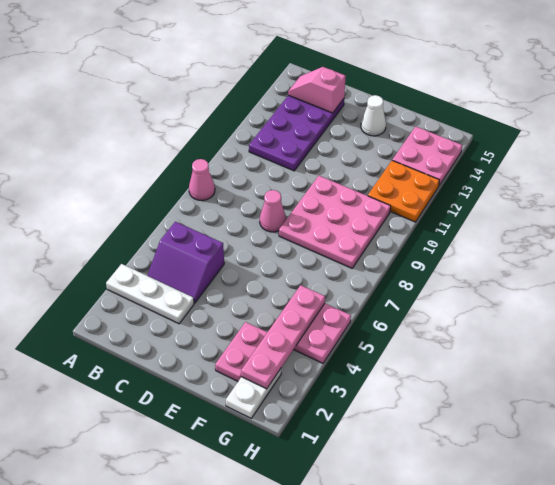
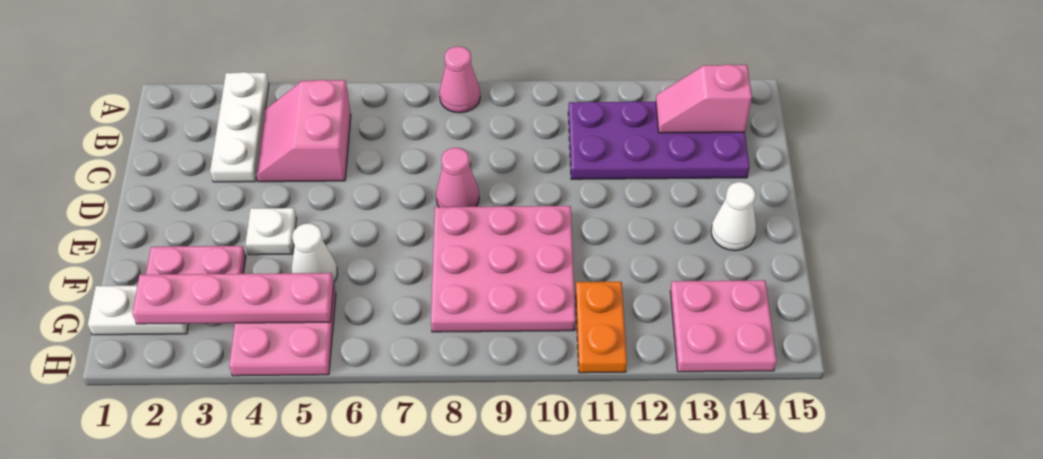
purple slope B4:C5 level 1 top 5 -> pink slope B4:C5 level 1 top 5
pink slope B14:C14 level 2 top C -> pink slope B13:B14 level 2 top 14
none -> white plate E4 level 1
none -> white cone F5 level 1
orange plate G11:H12 level 1 -> orange plate G11:H11 level 1

